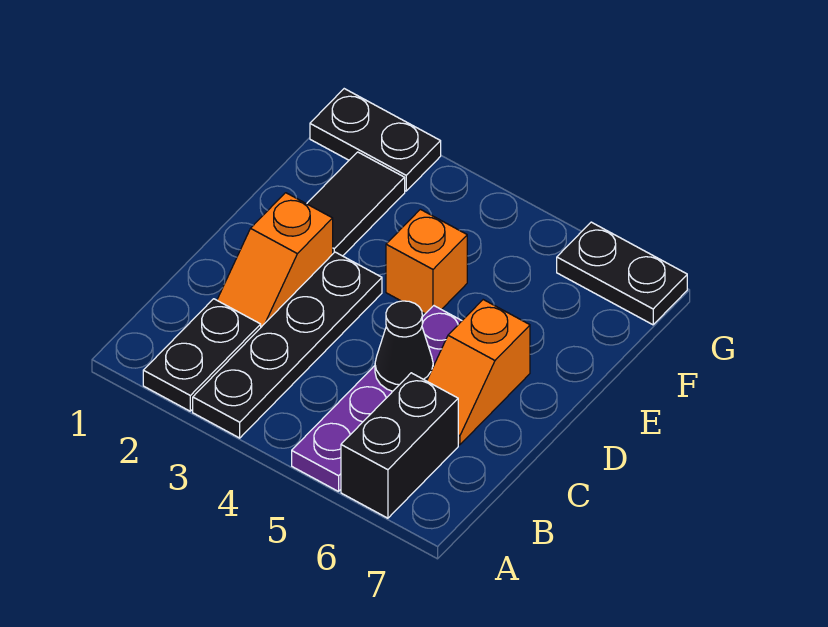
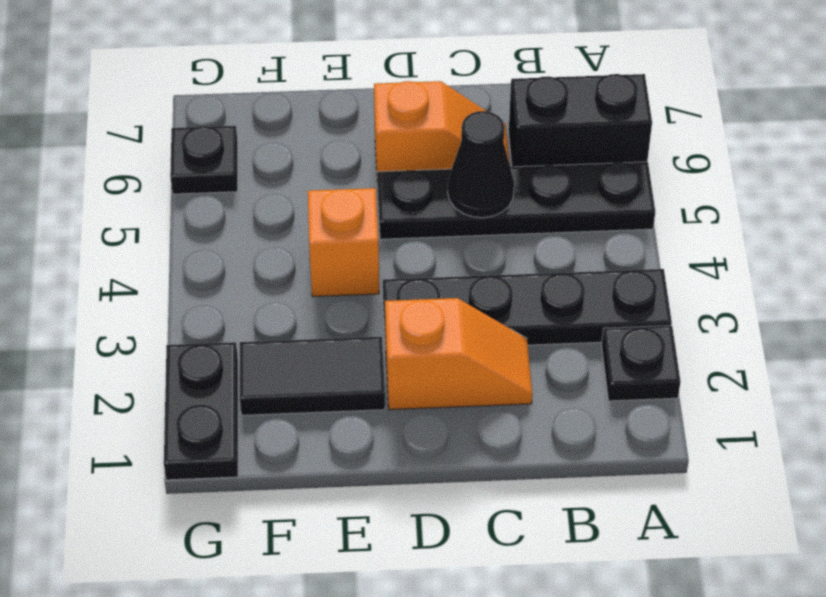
black plate A2:B2 level 1 -> black plate A2 level 1
purple plate A5:D5 level 1 -> black plate A5:D5 level 1
black plate G6:G7 level 1 -> black plate G6 level 1

